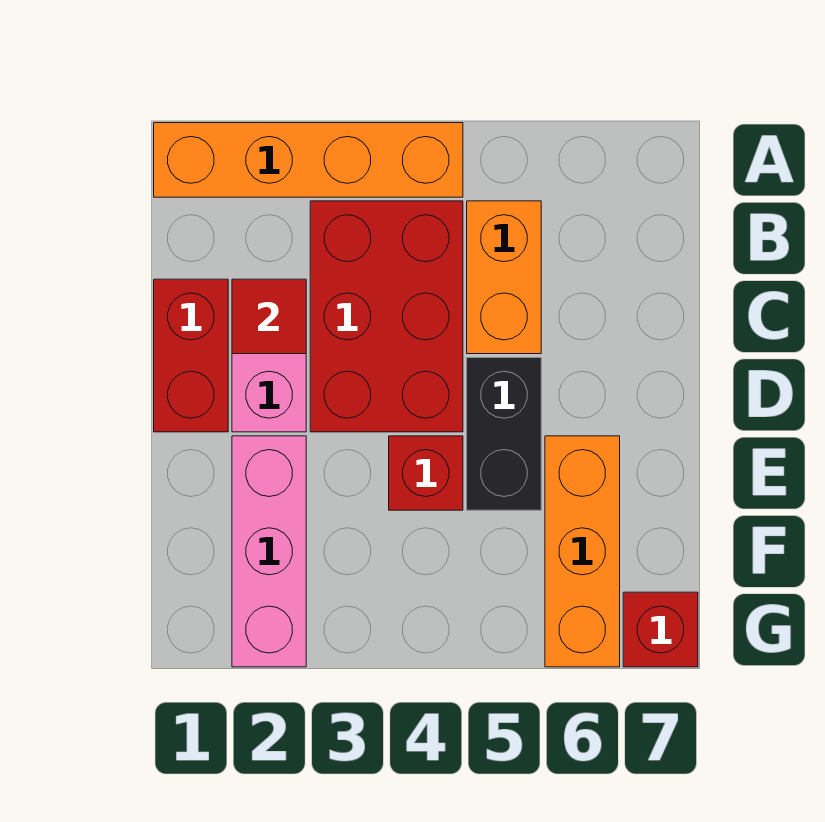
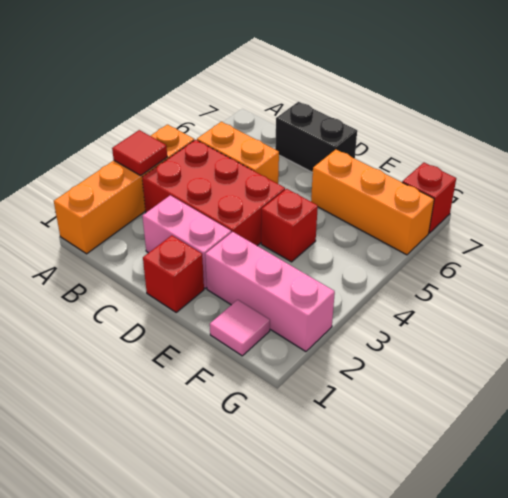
red brick C1:D1 level 1 -> red brick D1 level 1
red tile C2 level 2 -> red tile A3 level 2
black brick D5:E5 level 1 -> black brick C7:D7 level 1
none -> pink tile F1 level 1

